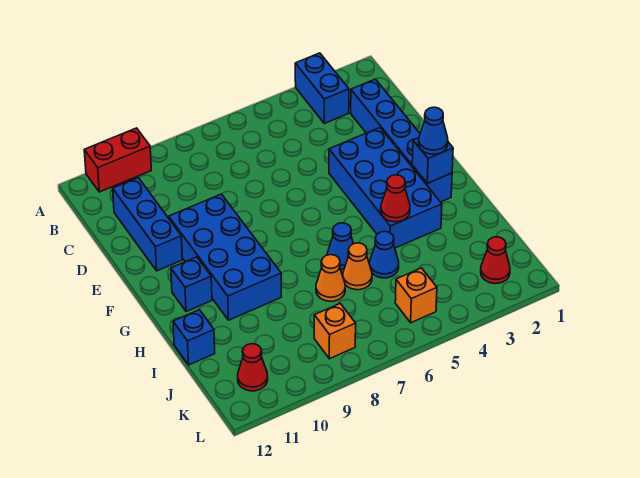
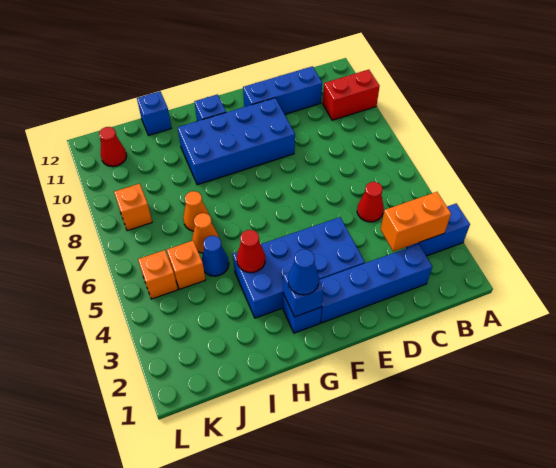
red brick A10:A11 level 1 -> red brick A10:B10 level 1
none -> orange brick B3:C3 level 2
blue cone H6 level 1 -> none
none -> orange brick J5 level 1
red cone K2 level 1 -> red cone C5 level 1

